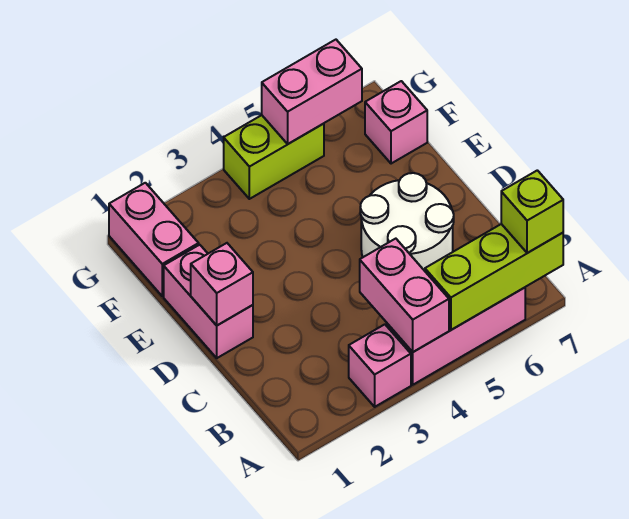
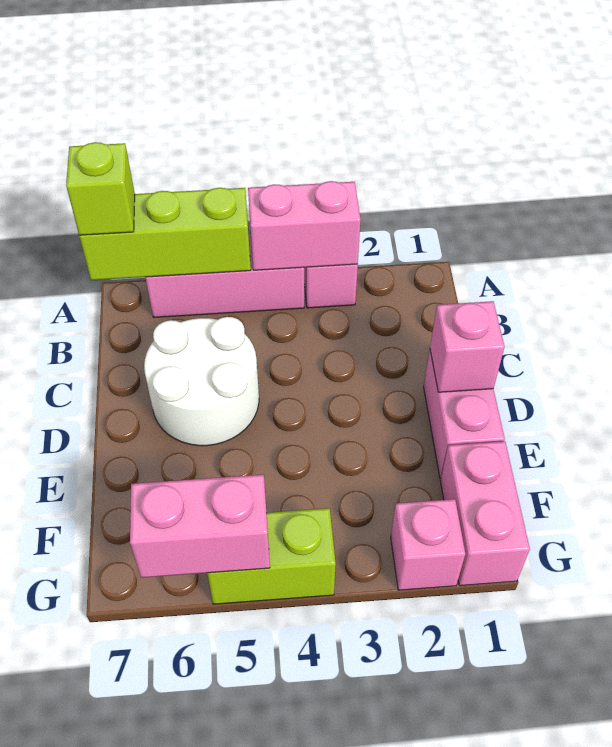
pink brick A4:B4 level 2 -> pink brick A3:A4 level 2
pink brick F7 level 1 -> pink brick G2 level 1

